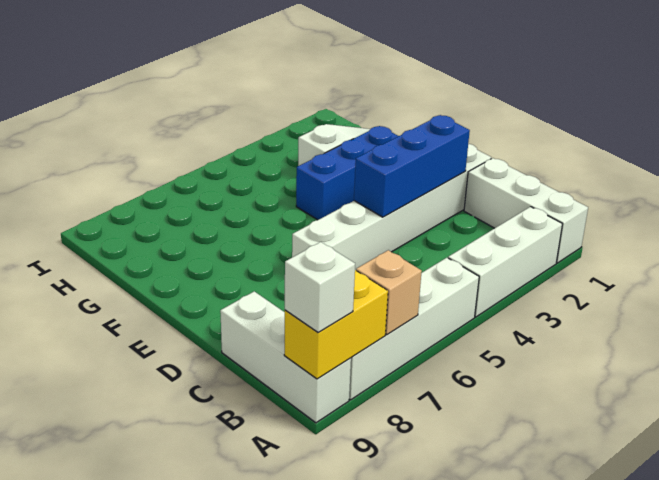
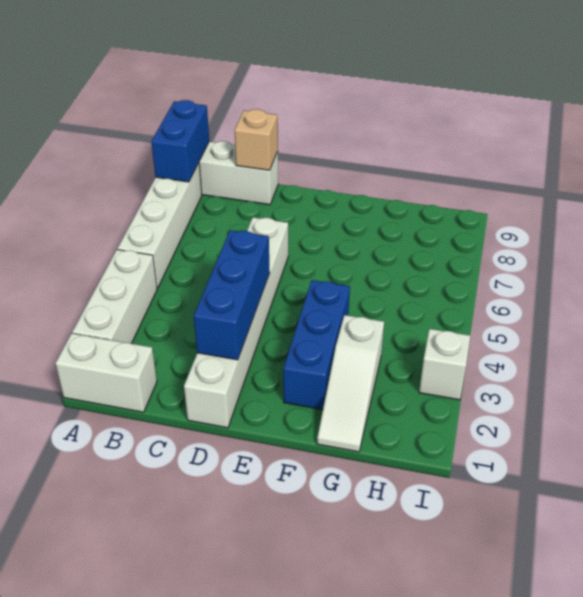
white brick A1:C1 level 1 -> white brick A1:B1 level 1
tan brick A7 level 2 -> tan brick C9 level 2
yellow brick A8:A9 level 2 -> blue brick A8:A9 level 2
white brick A9 level 3 -> white brick I3 level 1

